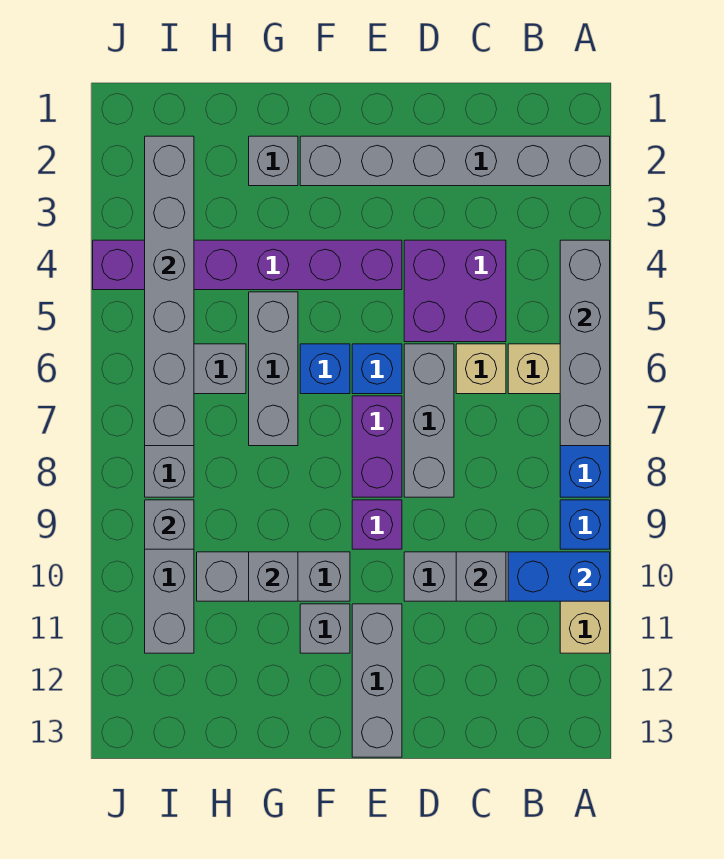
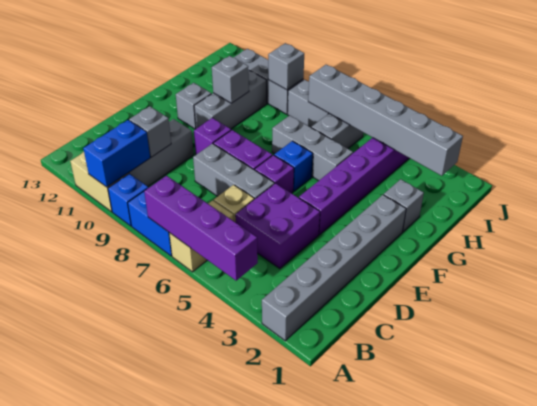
grey brick A4:A7 level 2 -> purple brick A4:A7 level 2
blue brick E6 level 1 -> purple brick E6 level 1
grey brick E11:E13 level 1 -> none

